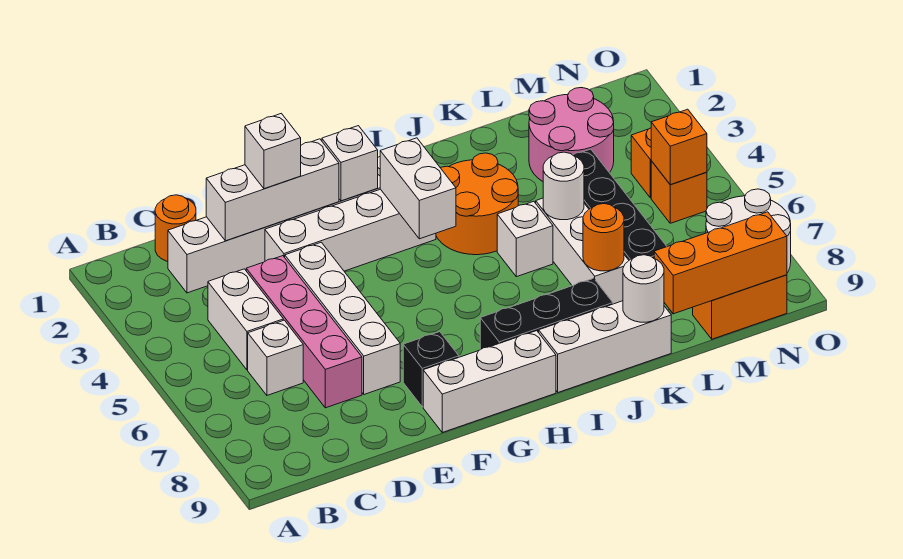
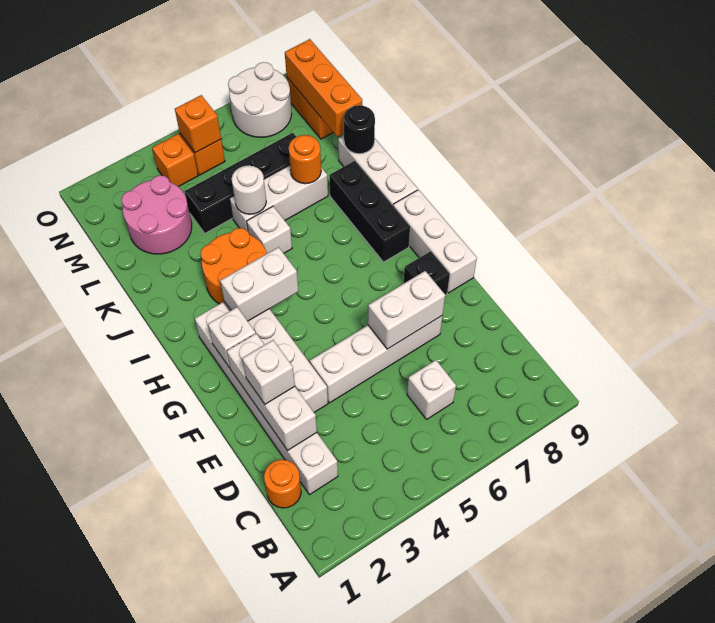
white brick C4:C5 level 1 -> white brick E6:E7 level 2
pink brick D4:D7 level 1 -> none
white round brick K9 level 2 -> black round brick K9 level 2

